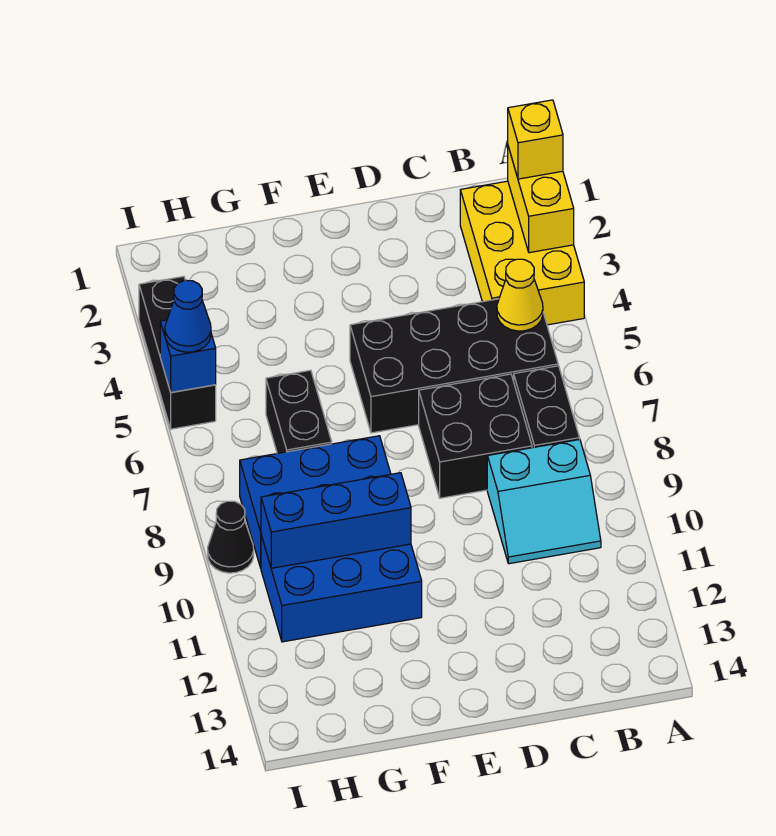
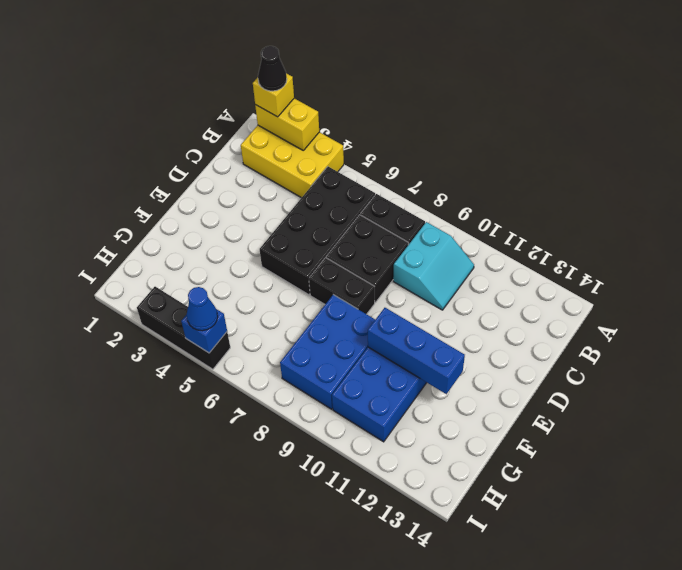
yellow cone B5 level 2 -> none
blue brick F10:H10 level 2 -> blue brick F10:F12 level 2
black brick G6:G7 level 1 -> black brick E7:E8 level 1
black cone I9 level 1 -> black cone A2 level 4

